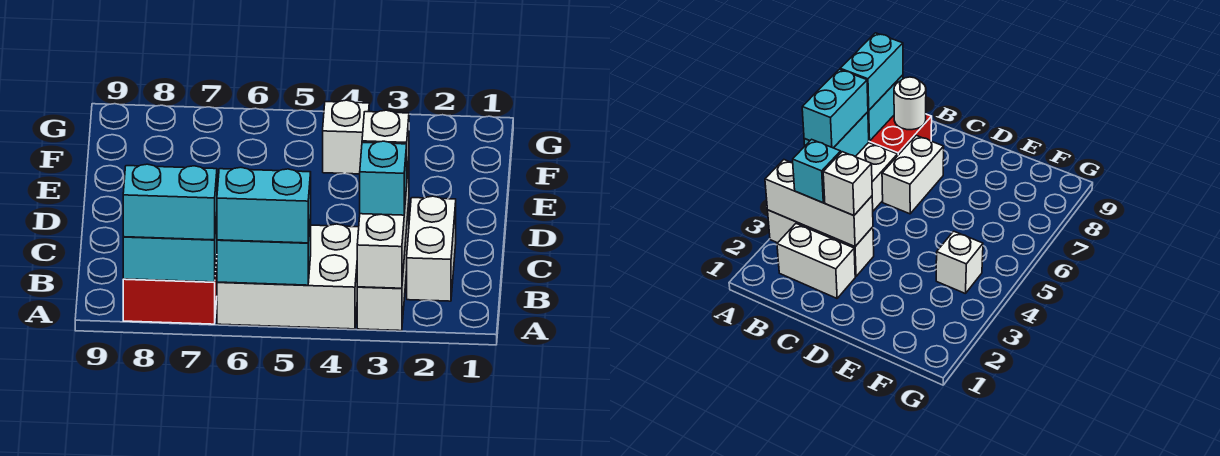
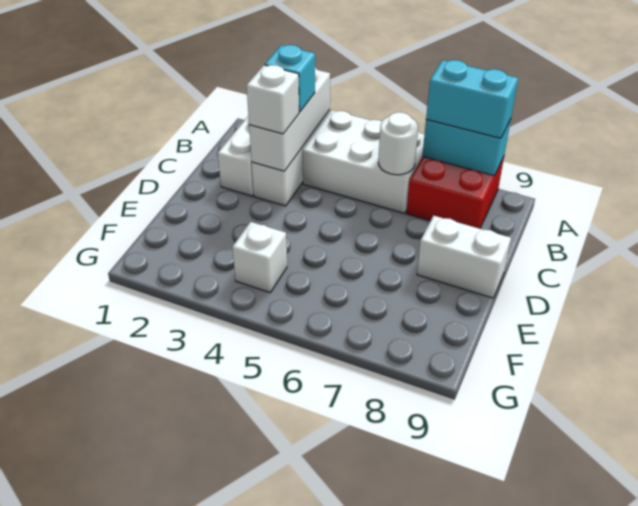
cyan brick A5:A6 level 2 -> none
cyan brick A5:A6 level 3 -> none
white round brick B8 level 2 -> white round brick B6 level 2
white brick C6:C7 level 1 -> white brick D8:D9 level 1

